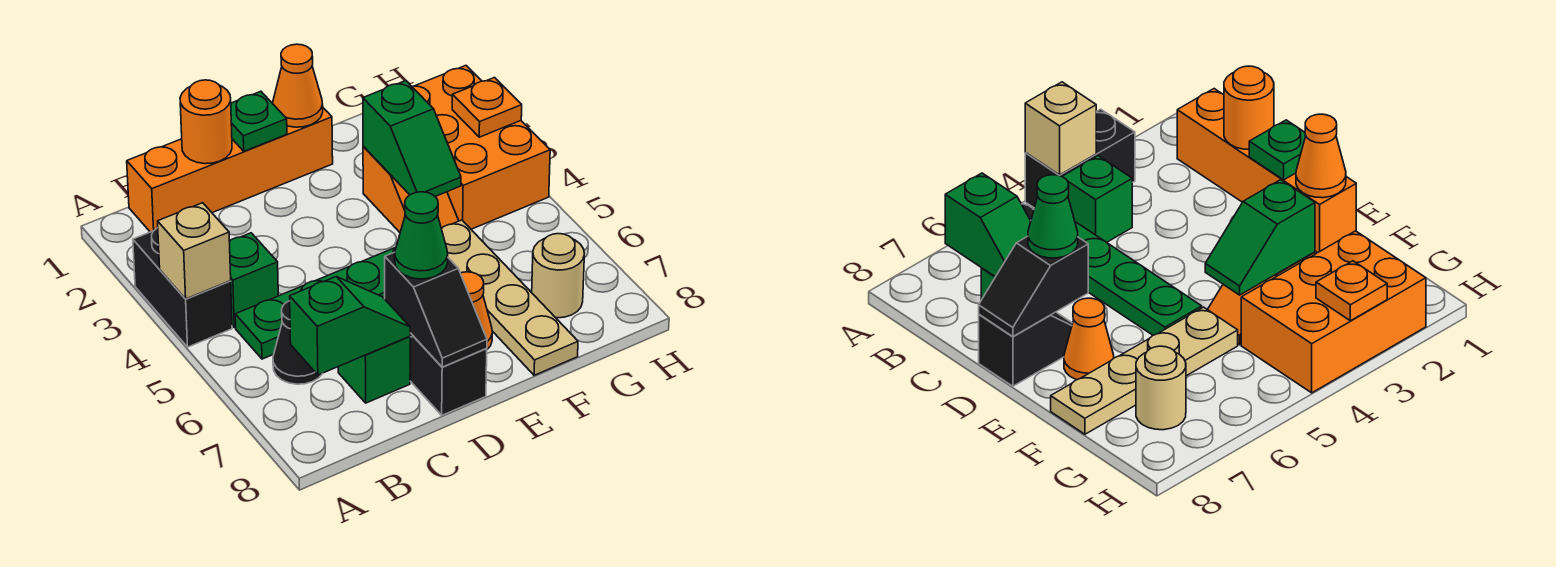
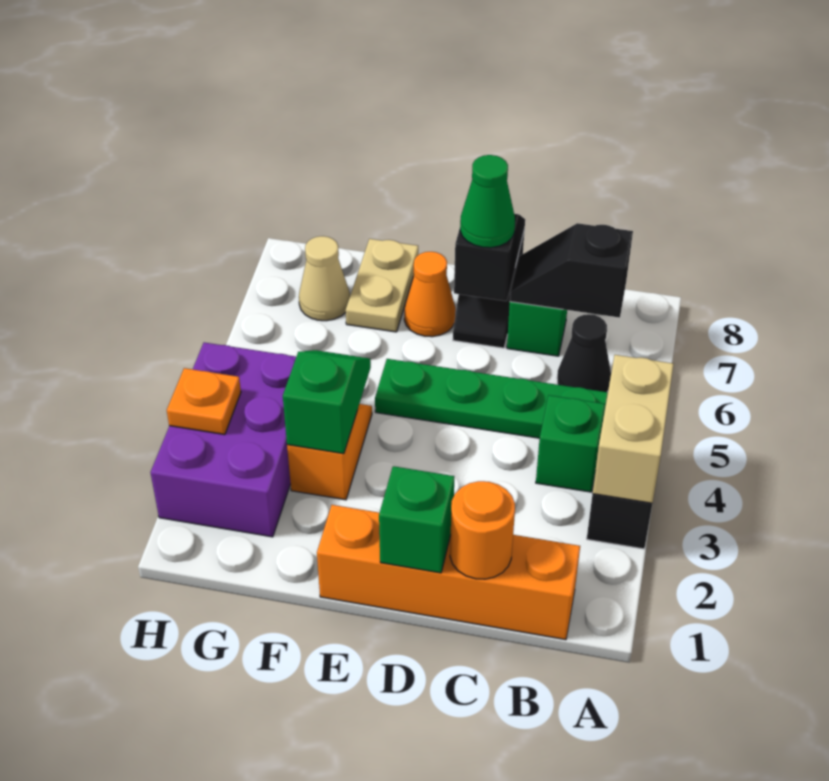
tan brick A4 level 2 -> tan brick A3:A4 level 2
green slope B7:C7 level 2 top B -> black slope B7:C7 level 2 top B
green plate D1 level 2 -> green brick D1 level 2
orange cone E1 level 2 -> none
tan plate F5:F8 level 1 -> tan plate F7:F8 level 1
orange brick G2:H4 level 1 -> purple brick G2:H4 level 1
tan round brick G7 level 1 -> tan cone G7 level 1

